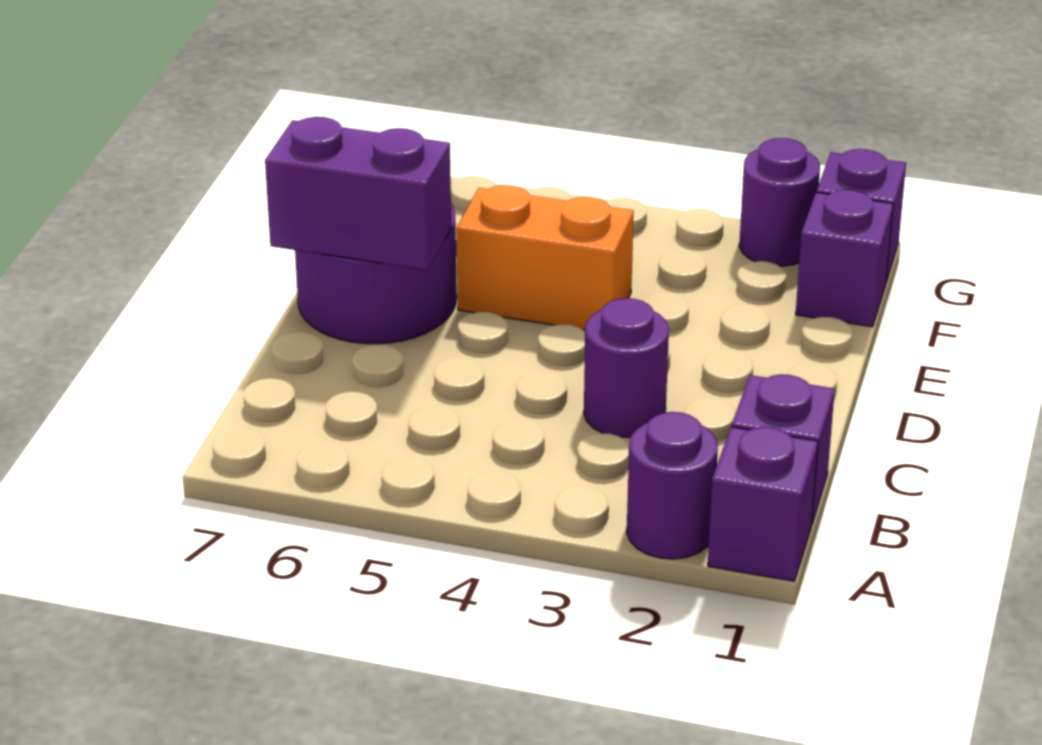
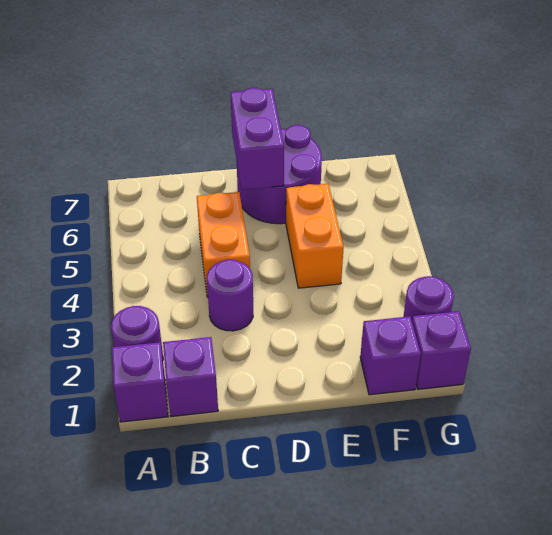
none -> orange brick C4:C5 level 1

